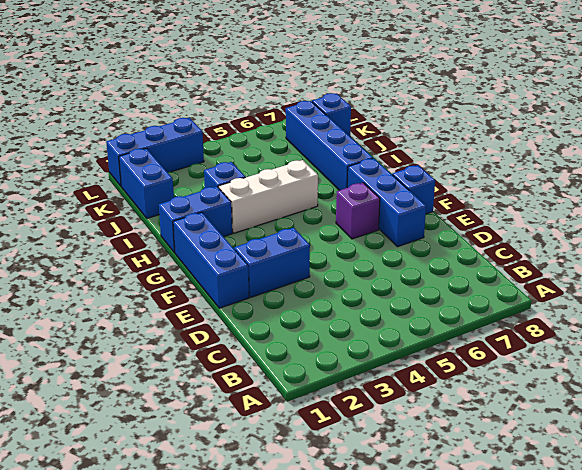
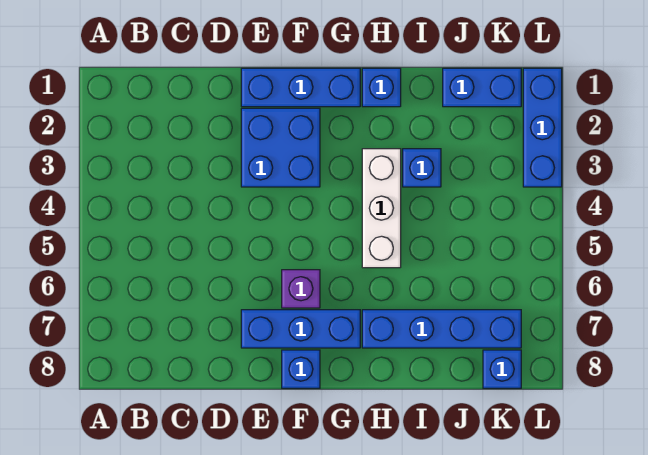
blue brick E2:E3 level 1 -> blue brick E2:F3 level 1
blue brick H1:H2 level 1 -> blue brick H1 level 1

